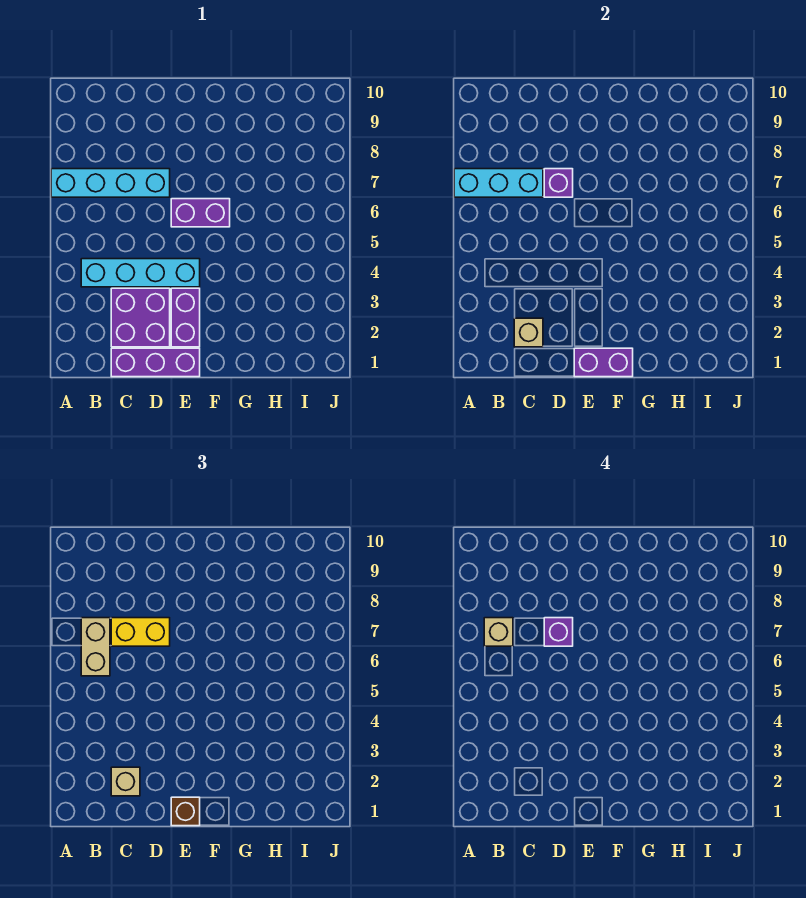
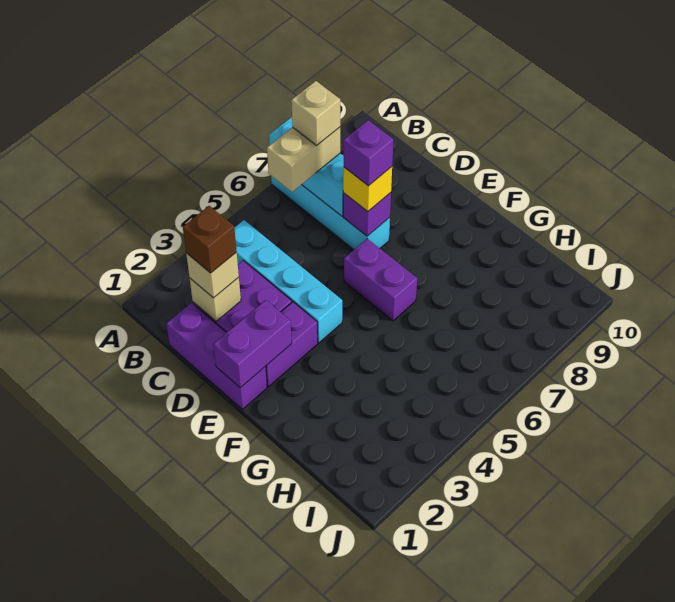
yellow brick C7:D7 level 3 -> yellow brick D7 level 3
purple brick E1:F1 level 2 -> purple brick E1:E2 level 2
brown brick E1 level 3 -> brown brick C2 level 4

